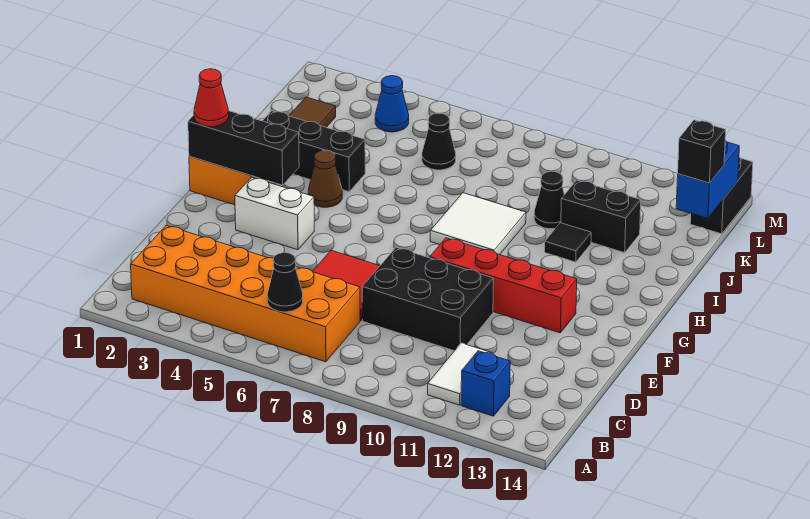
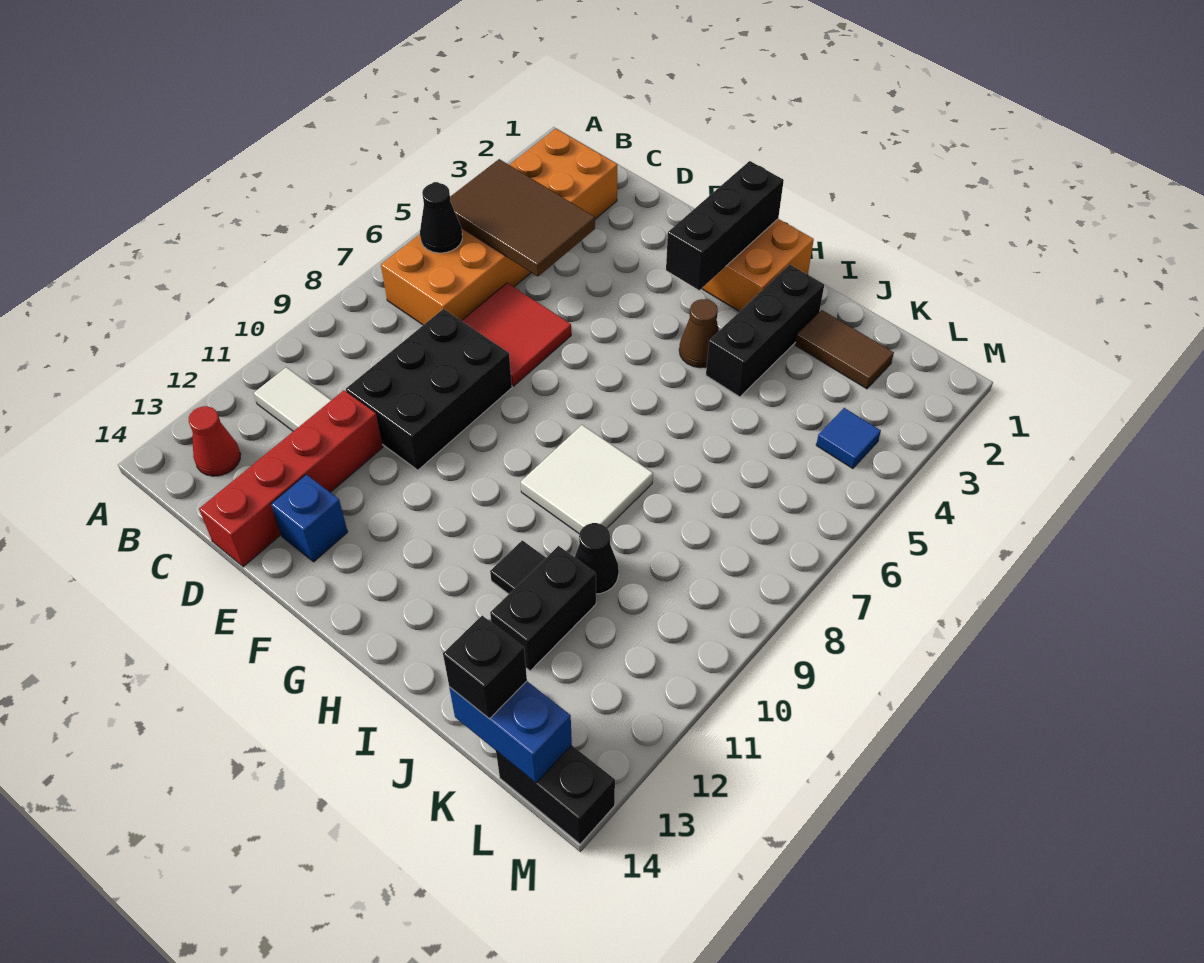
none -> brown tile B4:D5 level 2
blue brick B12 level 1 -> blue brick E13 level 1
white brick F3:F4 level 1 -> none
red brick F9:F12 level 1 -> red brick D11:D14 level 1
red cone G1 level 3 -> red cone B13 level 1
black cone K6 level 1 -> none
blue cone L4 level 1 -> blue tile L4 level 1

